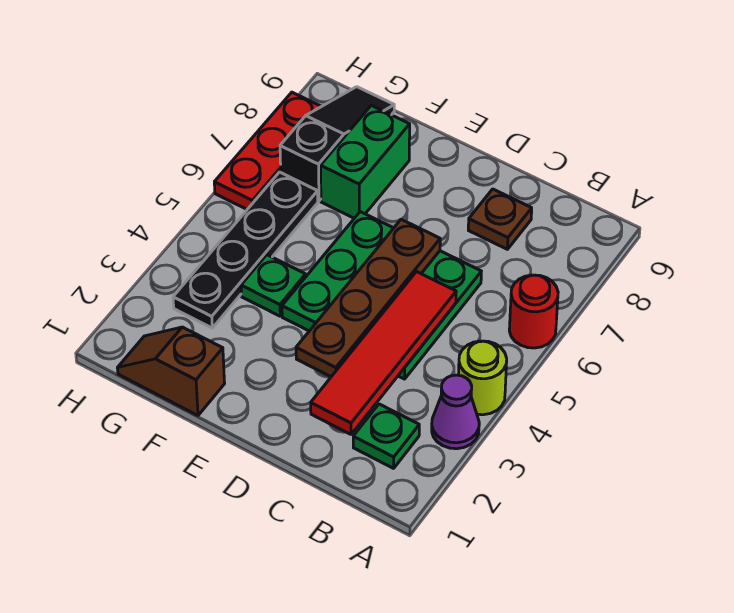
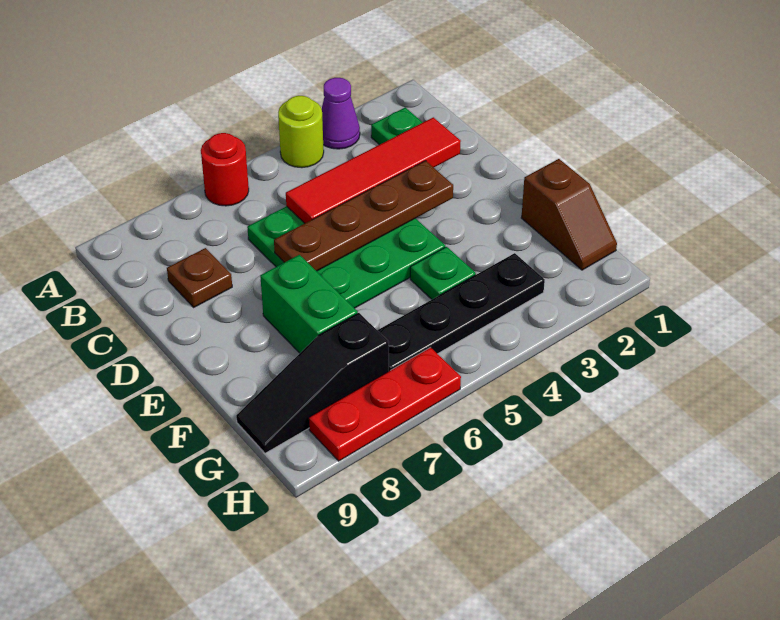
green brick F7:F8 level 1 -> green brick E7:F7 level 1

